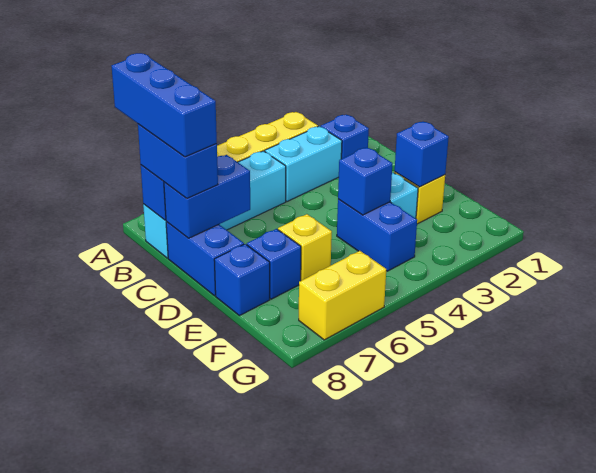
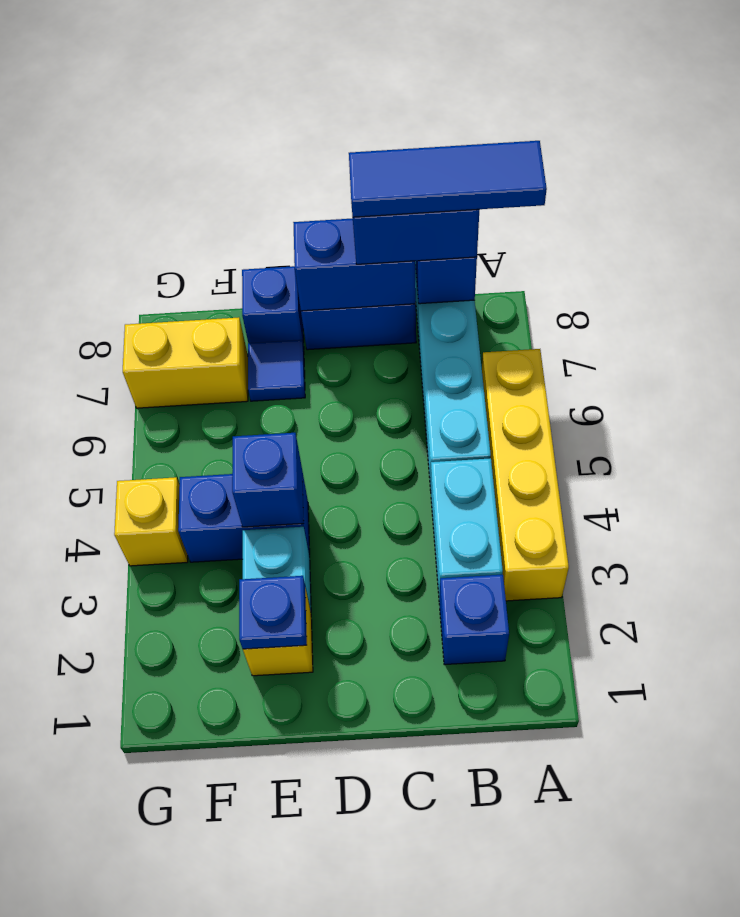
blue brick A8:C8 level 4 -> blue tile A8:C8 level 4
blue brick C7:C8 level 2 -> blue brick C8:D8 level 2
blue brick E2 level 2 -> blue plate E2 level 2
yellow brick E6 level 1 -> yellow brick G4 level 1
blue brick E7 level 1 -> blue tile E7 level 1
yellow brick G6:G7 level 1 -> yellow brick F7:G7 level 1

